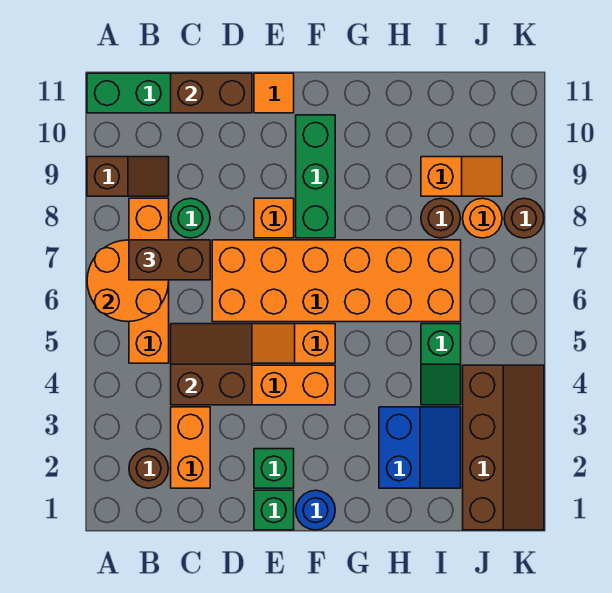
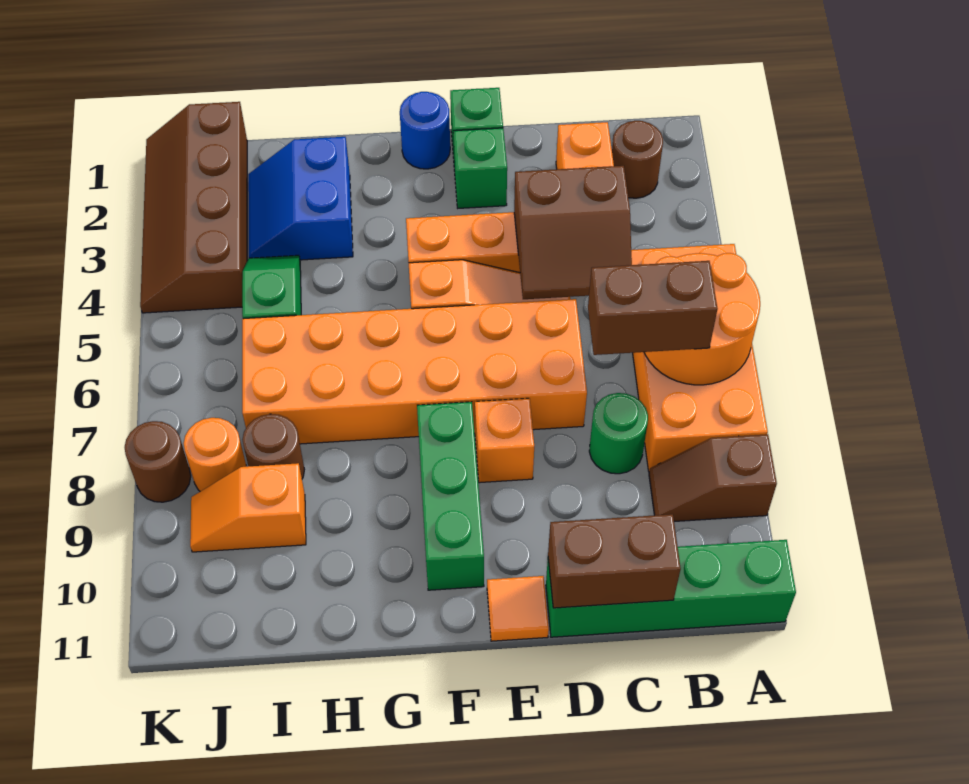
orange brick B5:B8 level 1 -> orange brick A5:B8 level 1

